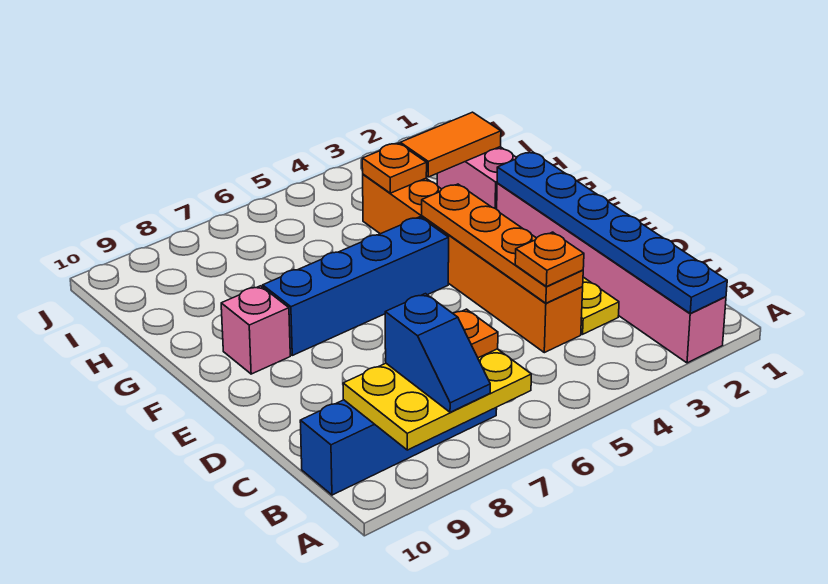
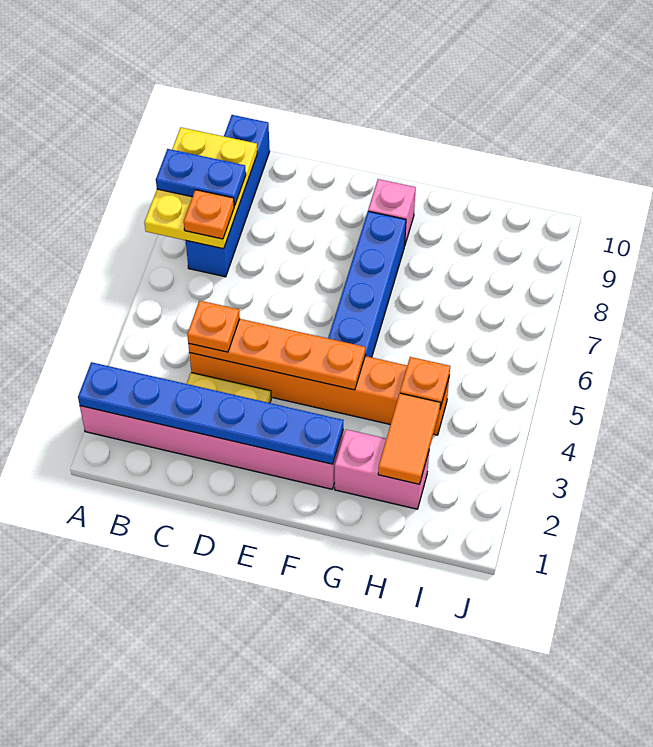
blue slope A8:B8 level 3 top B -> blue plate A8:B8 level 3

